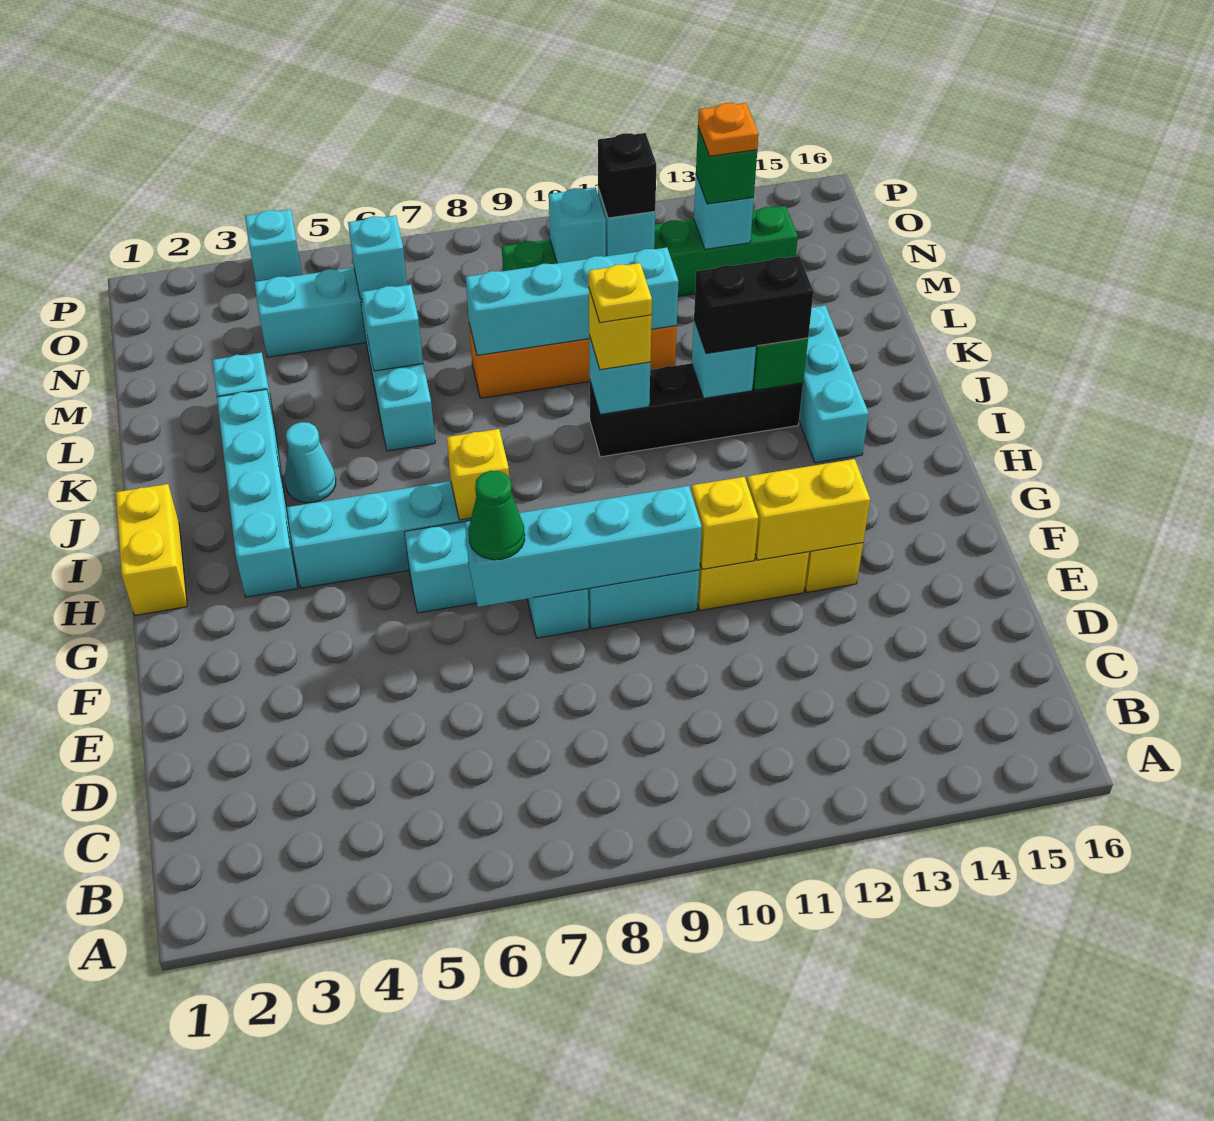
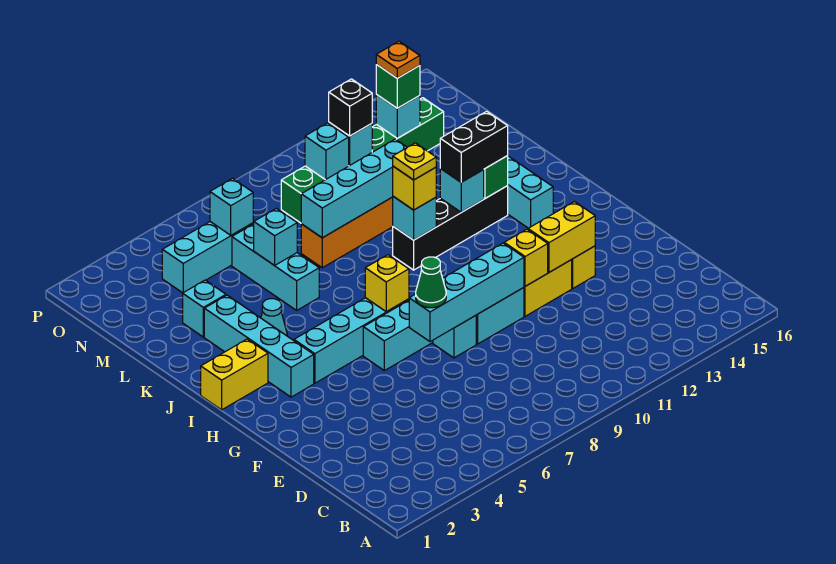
yellow brick H1:I1 level 1 -> yellow brick I1:I2 level 1
cyan brick P4 level 1 -> none

